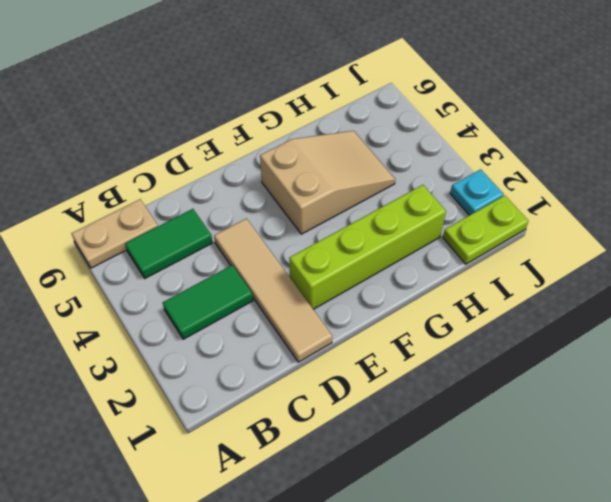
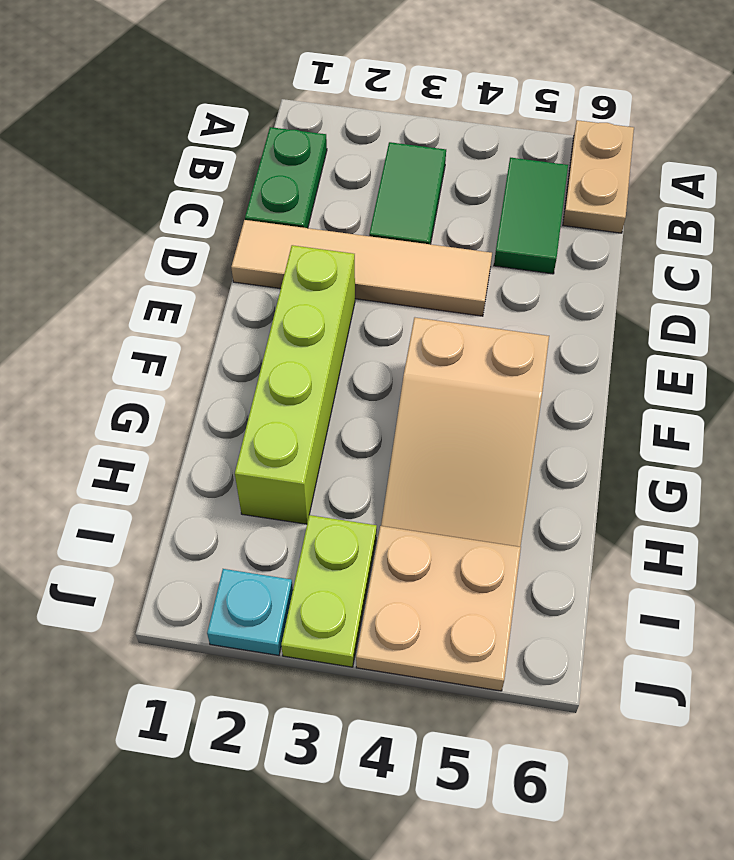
none -> green plate B1:C1 level 1
lime plate I1:J1 level 1 -> lime plate I3:J3 level 1
none -> tan plate I4:J5 level 1

